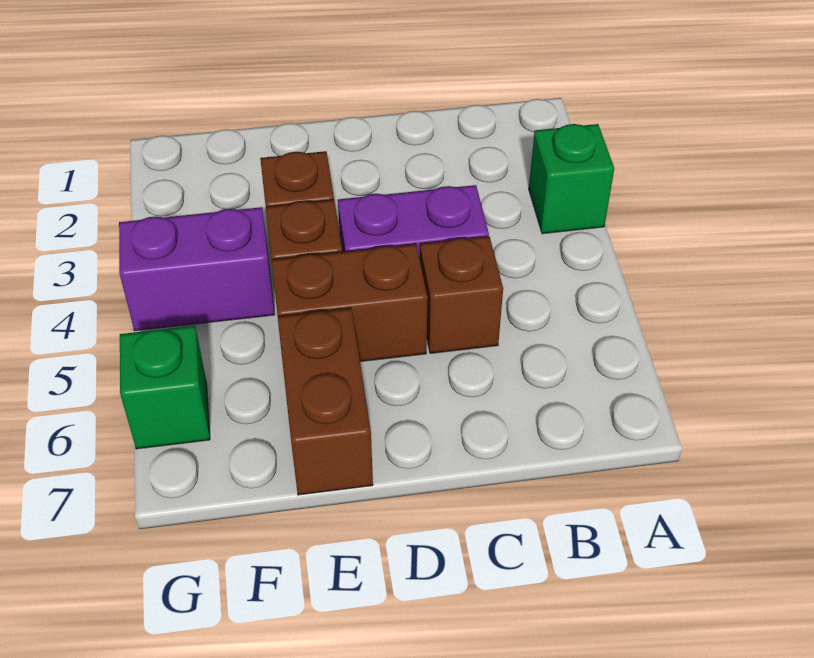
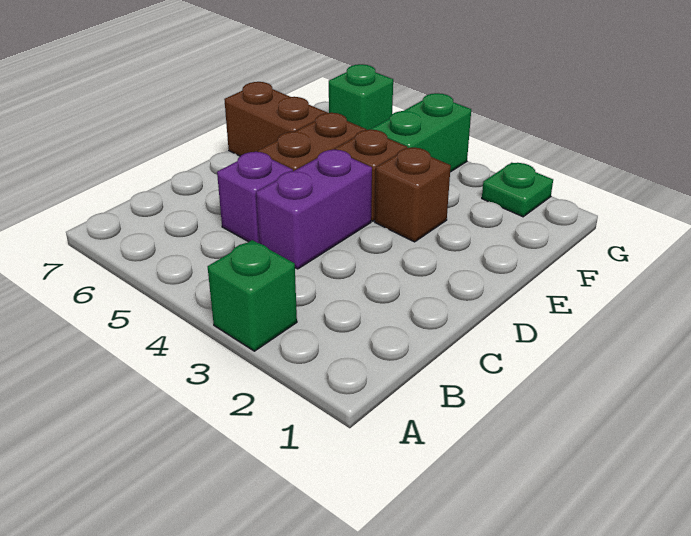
brown brick C5 level 1 -> purple brick C5 level 1
purple brick F4:G4 level 1 -> green brick F4:G4 level 1
none -> green plate G2 level 1

